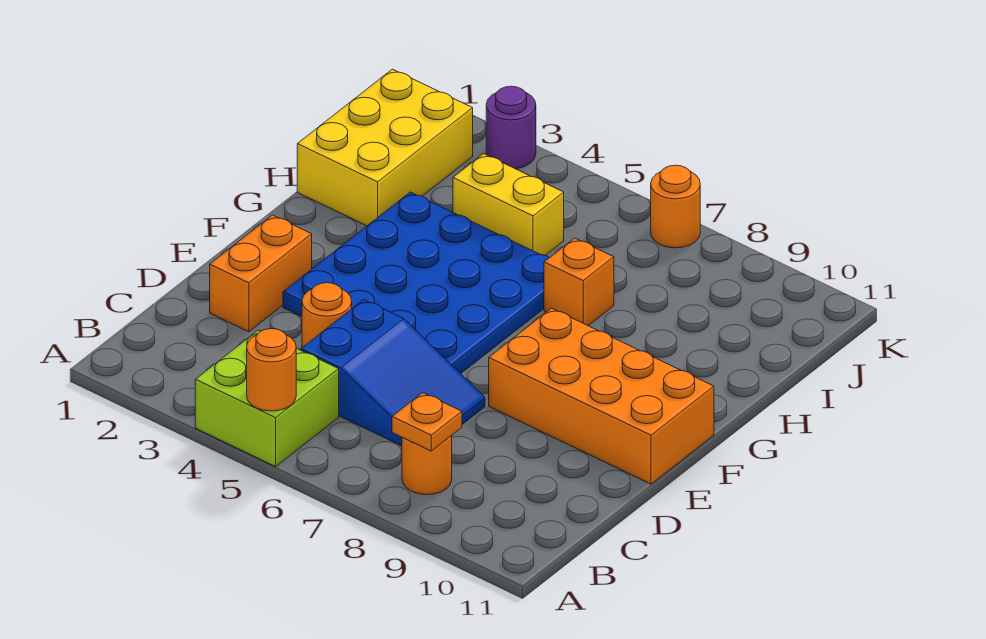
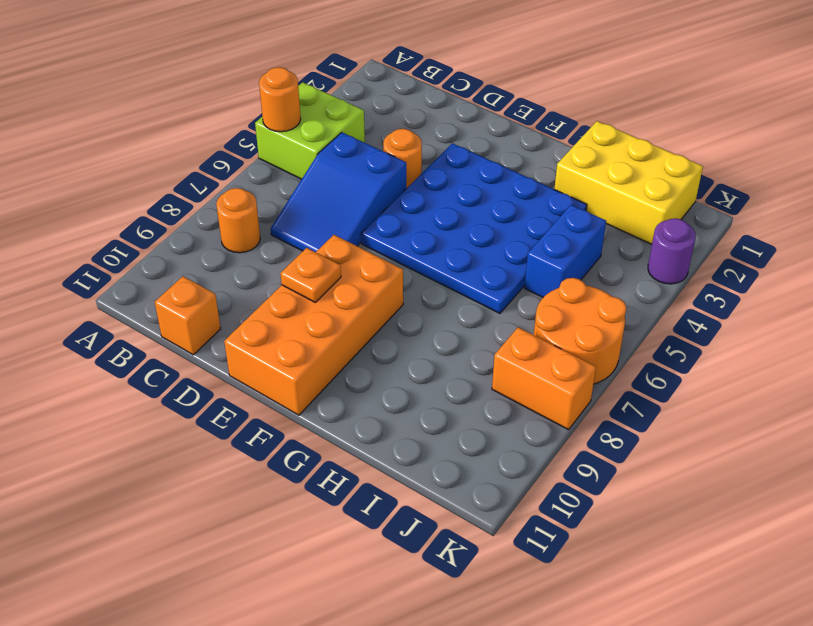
orange plate B8 level 2 -> orange plate E9 level 2
orange brick D2:E2 level 1 -> orange brick J8:K8 level 1
orange brick H7 level 1 -> orange brick C11 level 1
yellow brick I4:I5 level 1 -> blue brick I4:I5 level 1
orange round brick K7 level 1 -> orange round brick J6:K7 level 1

